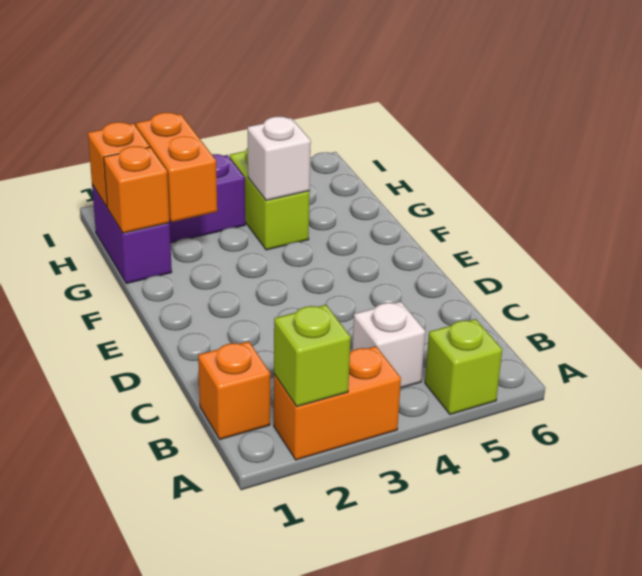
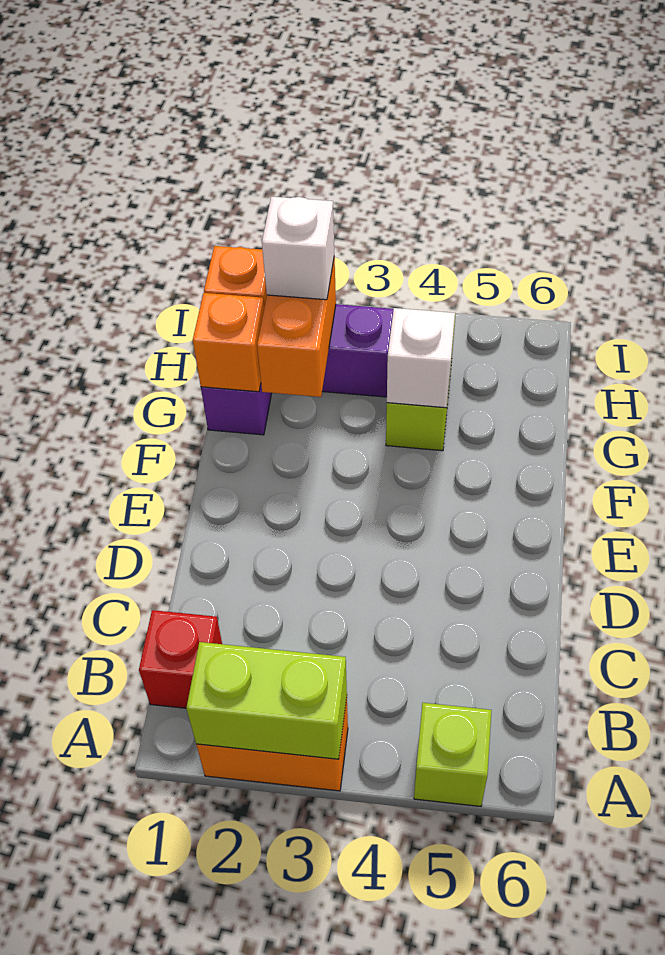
lime brick A2 level 2 -> lime brick A2:A3 level 2
orange brick B1 level 1 -> red brick B1 level 1
white brick B4 level 1 -> white brick H2 level 3

